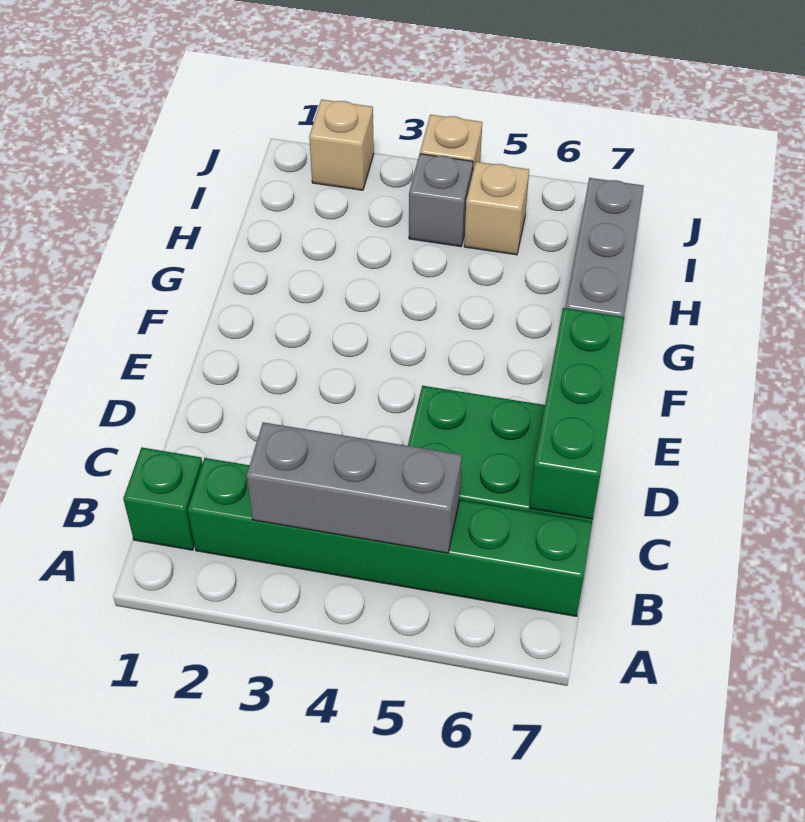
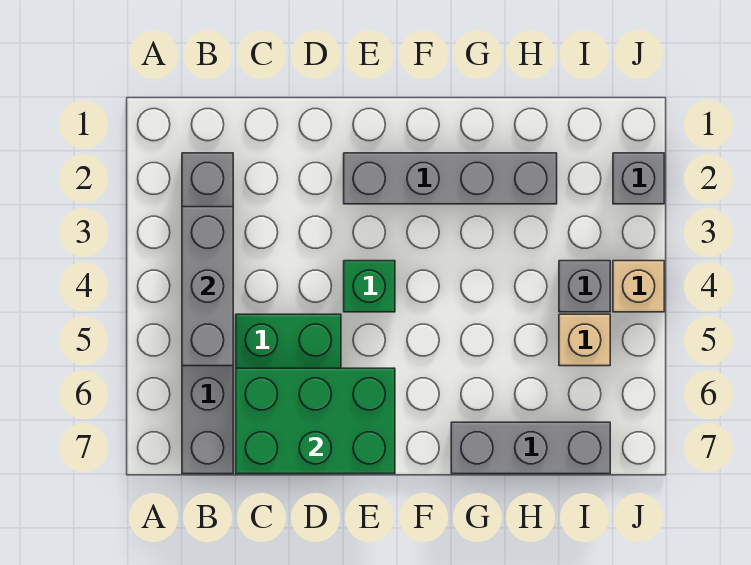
green brick B1 level 1 -> green brick E4 level 1
green brick B2:B7 level 1 -> grey brick B2:B7 level 1
green brick C7:E7 level 2 -> green brick C6:E7 level 2
none -> grey brick E2:H2 level 1
tan brick J2 level 1 -> grey brick J2 level 1

